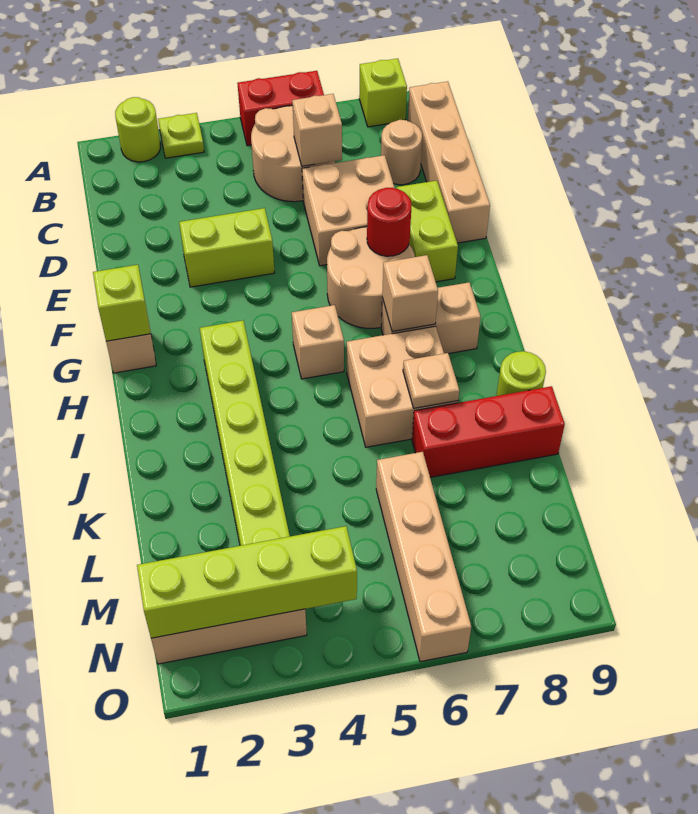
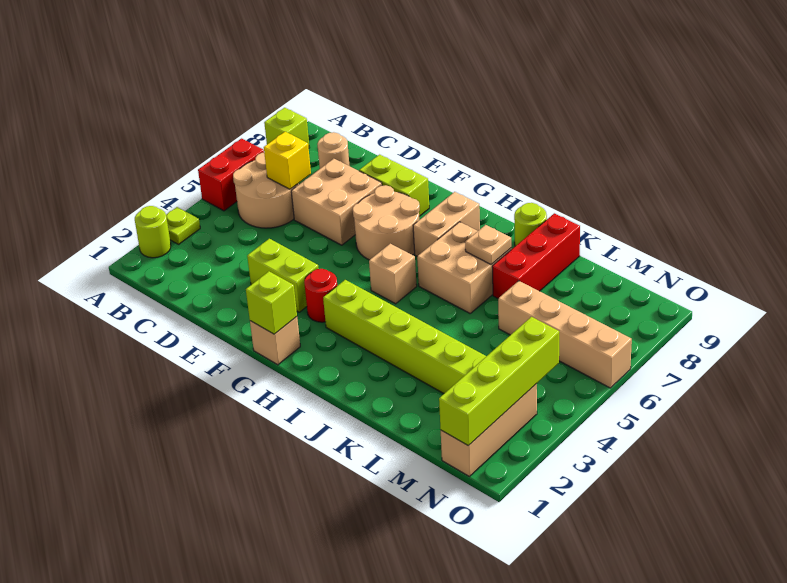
tan brick B9:E9 level 1 -> none
tan brick C6 level 2 -> yellow brick C6 level 2
lime brick E3:E4 level 1 -> lime brick E3:F3 level 1
red round brick F7 level 2 -> red round brick G3 level 1
tan brick H7 level 2 -> none

